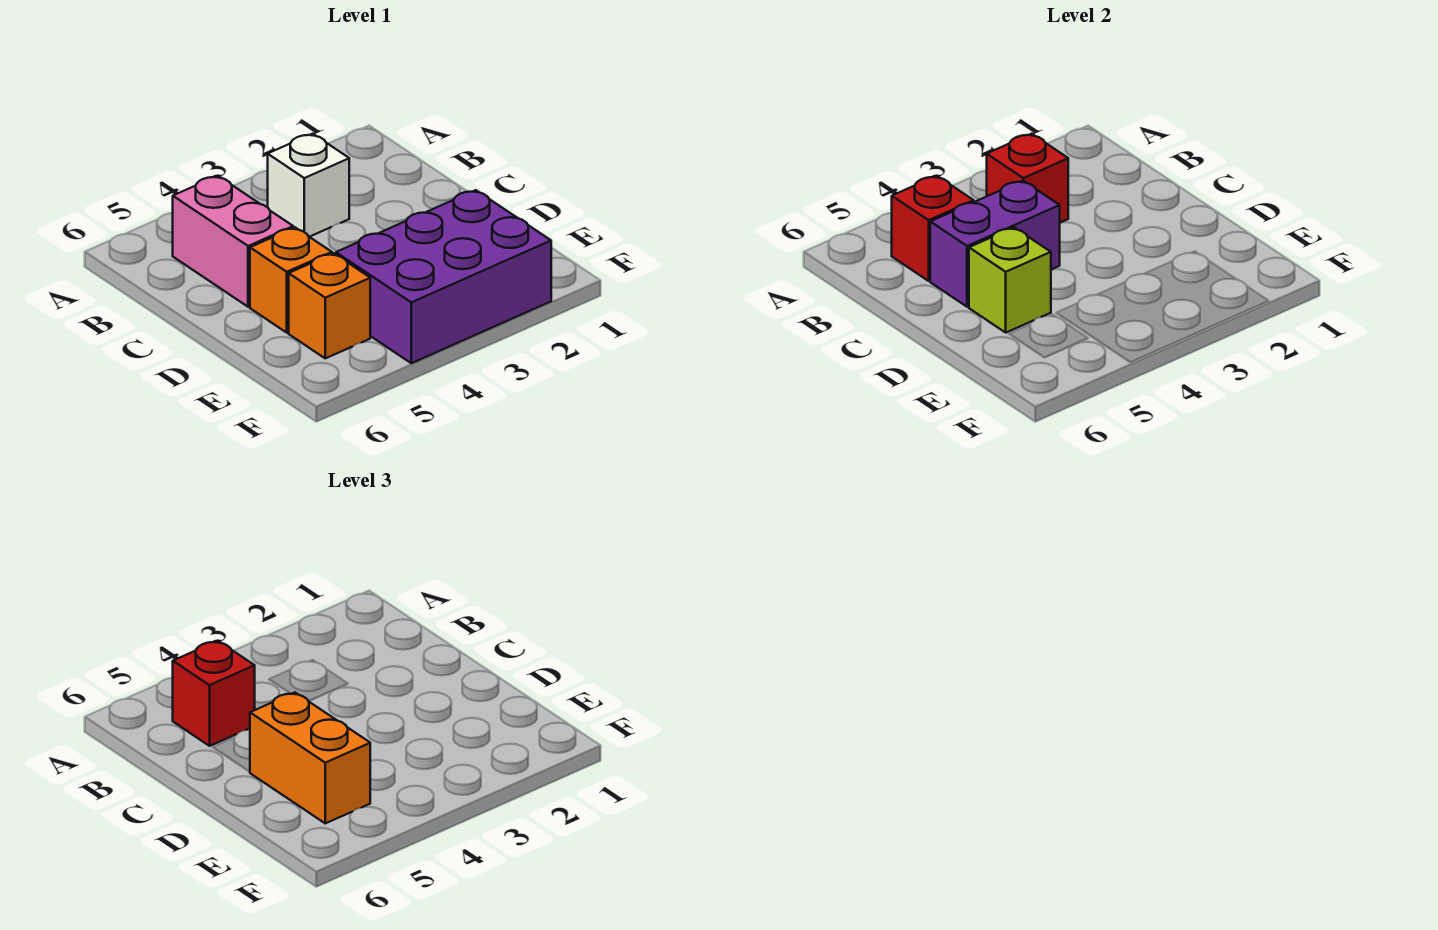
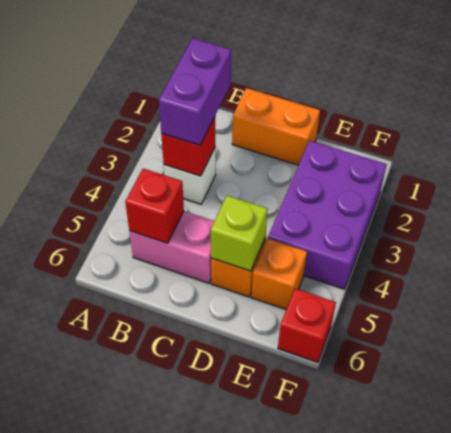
red brick B5 level 3 -> red brick F6 level 1
purple brick C4:C5 level 2 -> purple brick B2:B3 level 3
orange brick D5:E5 level 3 -> orange brick C1:D1 level 1

